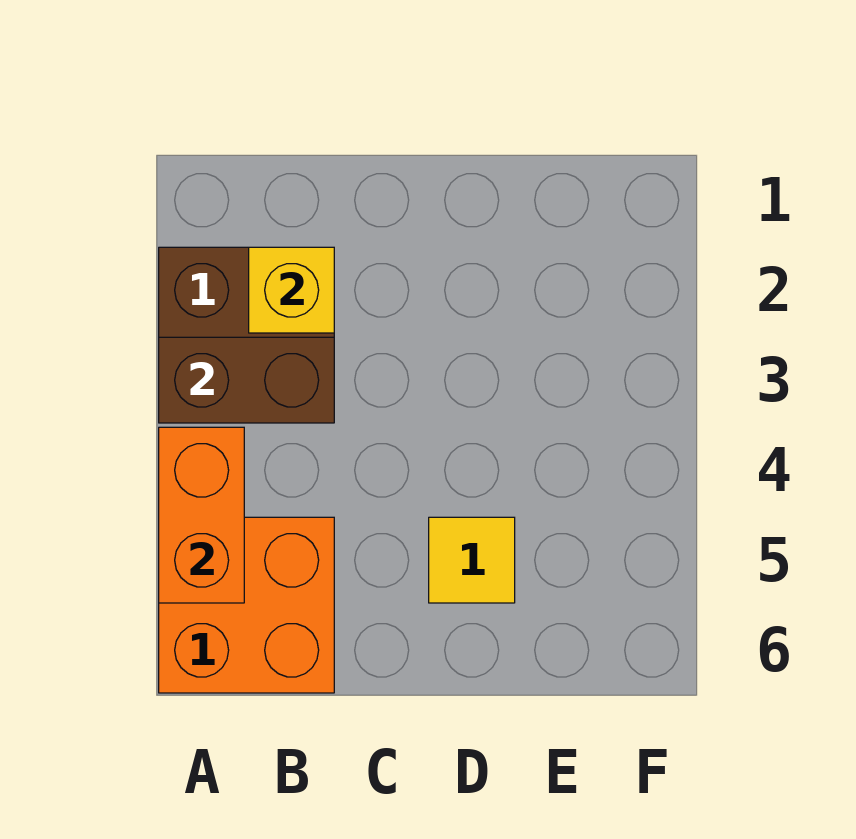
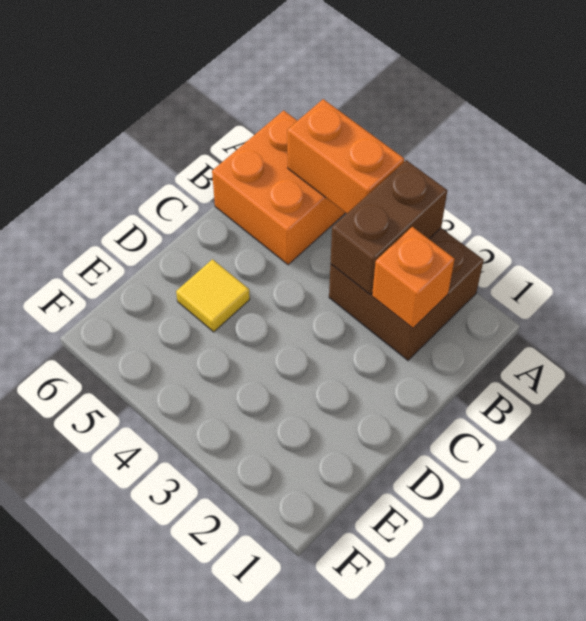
yellow brick B2 level 2 -> orange brick B2 level 2

